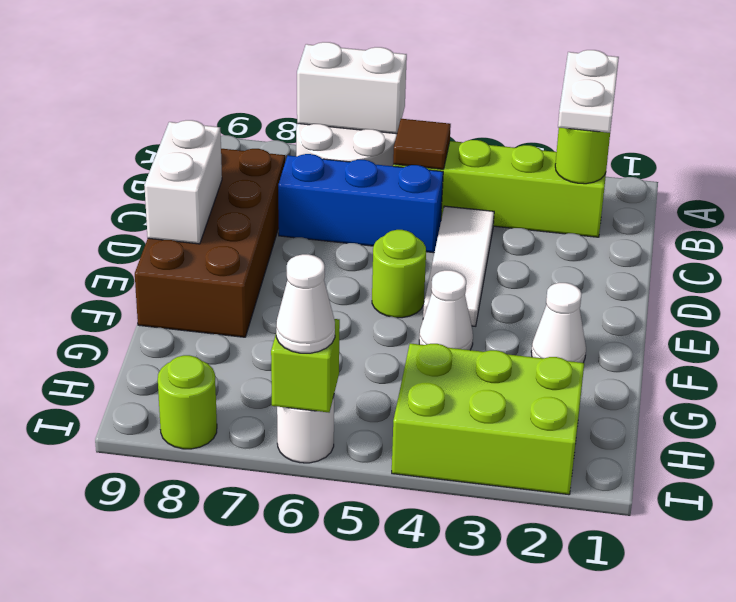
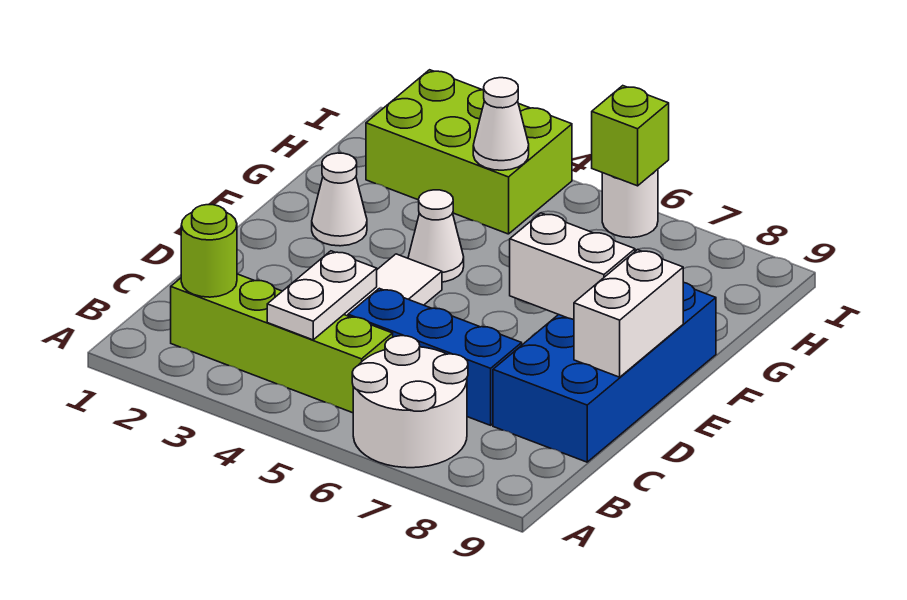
white plate A2:B2 level 3 -> white plate B4:C4 level 2
white brick A6:A7 level 2 -> white brick E7:E8 level 2
brown tile B5 level 2 -> none
brown brick C8:F9 level 1 -> blue brick C8:F9 level 1
lime round brick E5 level 1 -> none
white cone I6 level 3 -> white cone H4 level 2
lime round brick I8 level 1 -> none

